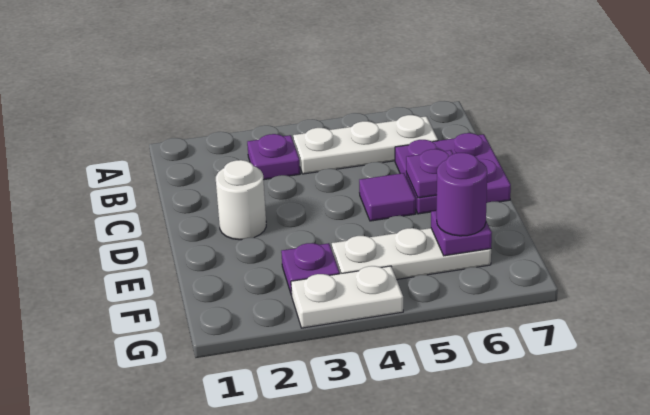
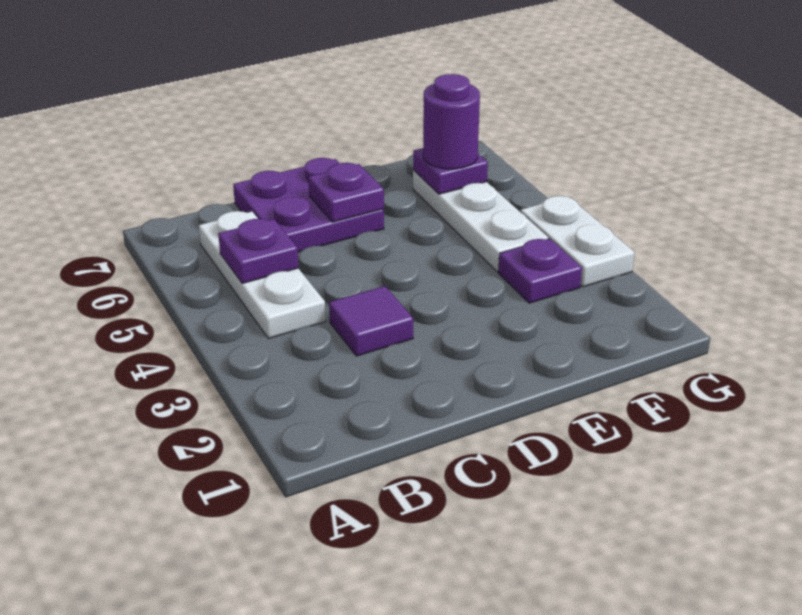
purple plate B3 level 1 -> purple plate B5 level 2
white round brick D2 level 1 -> none
purple tile D5 level 1 -> purple tile C3 level 1

